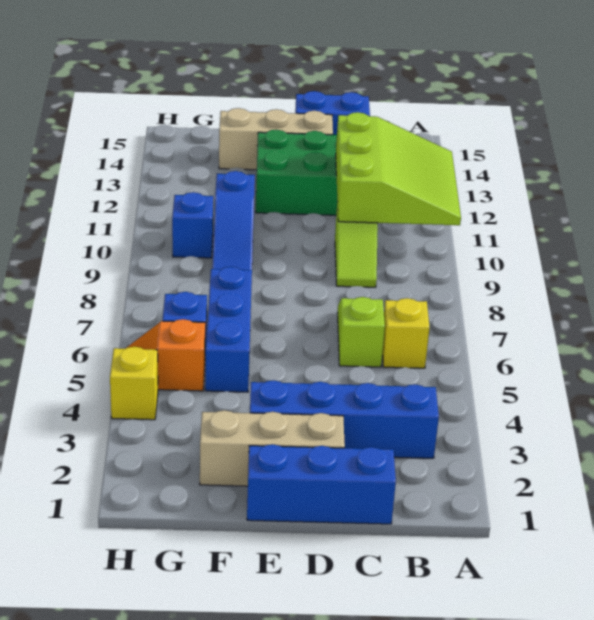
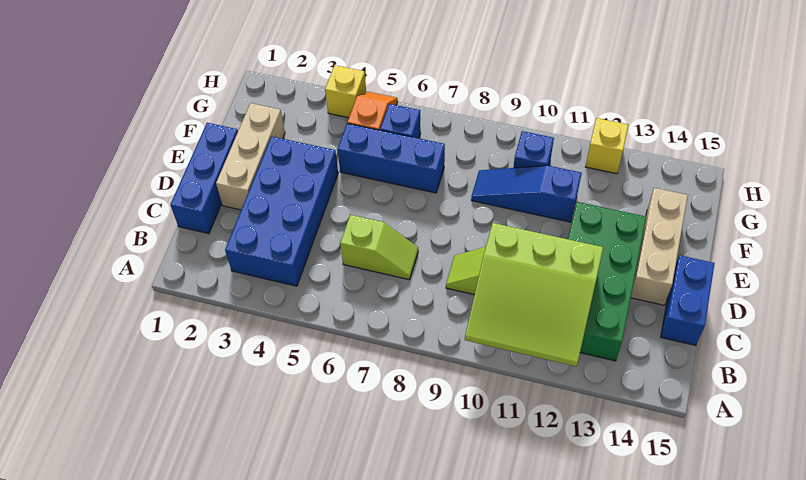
blue brick B3:E3 level 1 -> blue brick B3:E4 level 1
yellow brick B6 level 1 -> yellow brick H12 level 1

